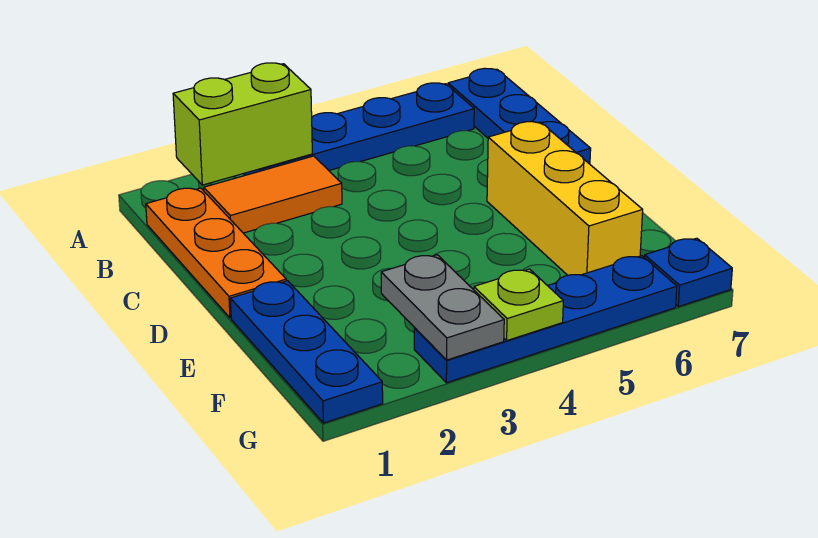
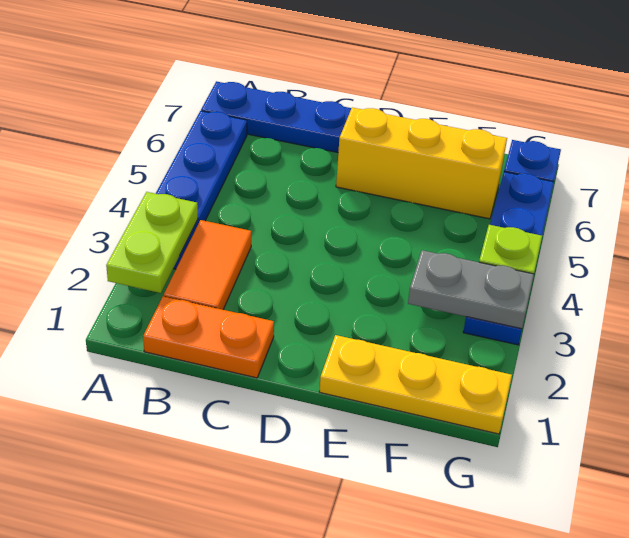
lime brick A2:A3 level 2 -> lime plate A2:A3 level 2
orange plate B1:D1 level 1 -> orange plate B1:C1 level 1
blue plate E1:G1 level 1 -> yellow plate E1:G1 level 1

